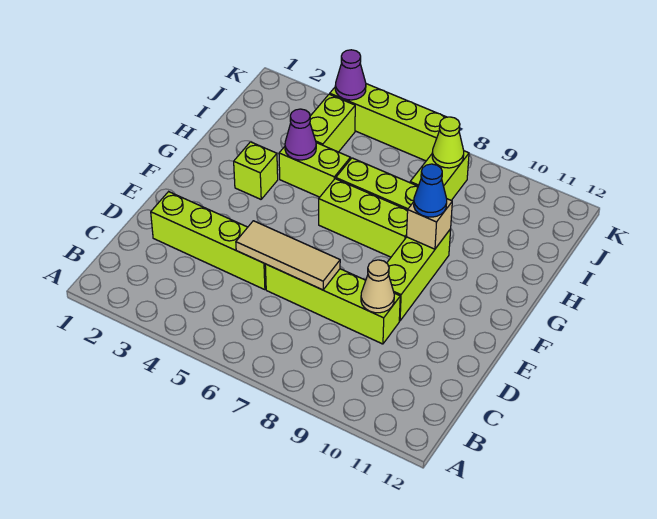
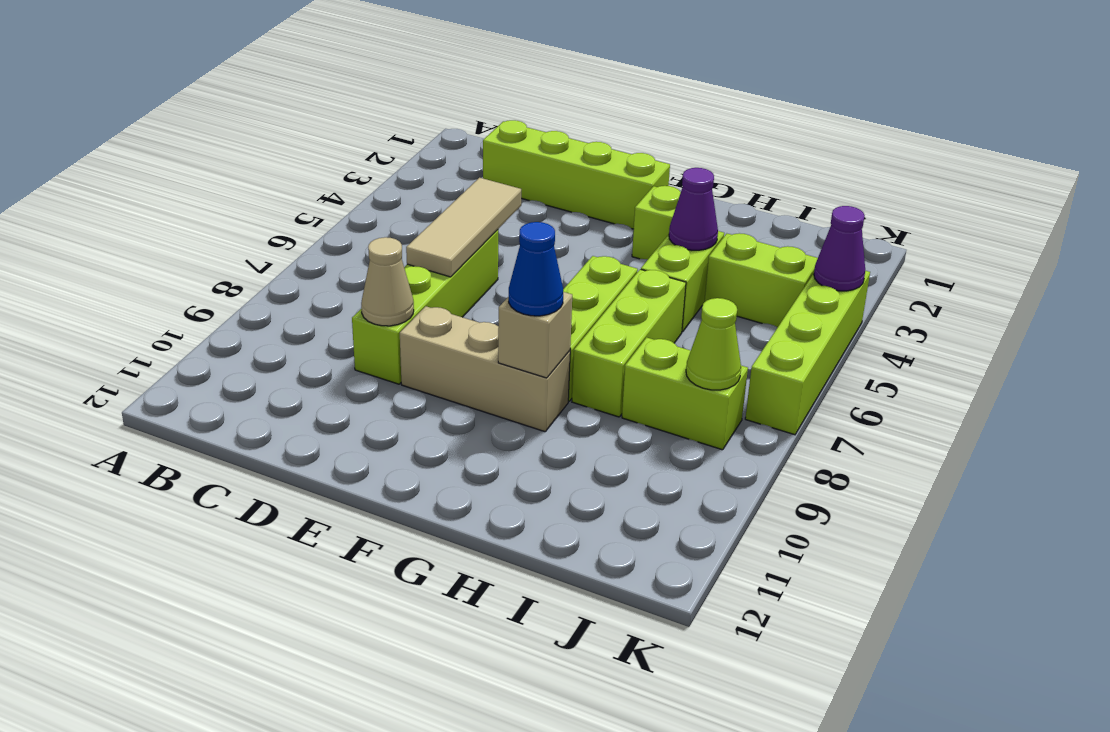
lime brick D2:D5 level 1 -> lime brick C2:F2 level 1
lime brick E9:G9 level 1 -> tan brick E9:G9 level 1

